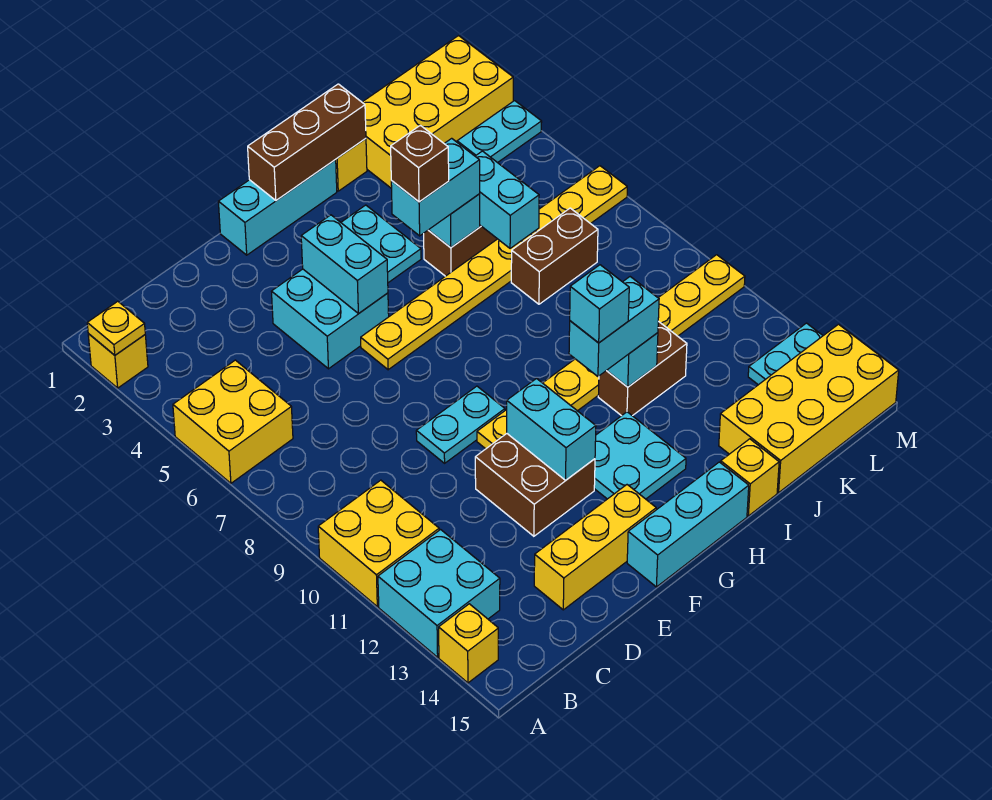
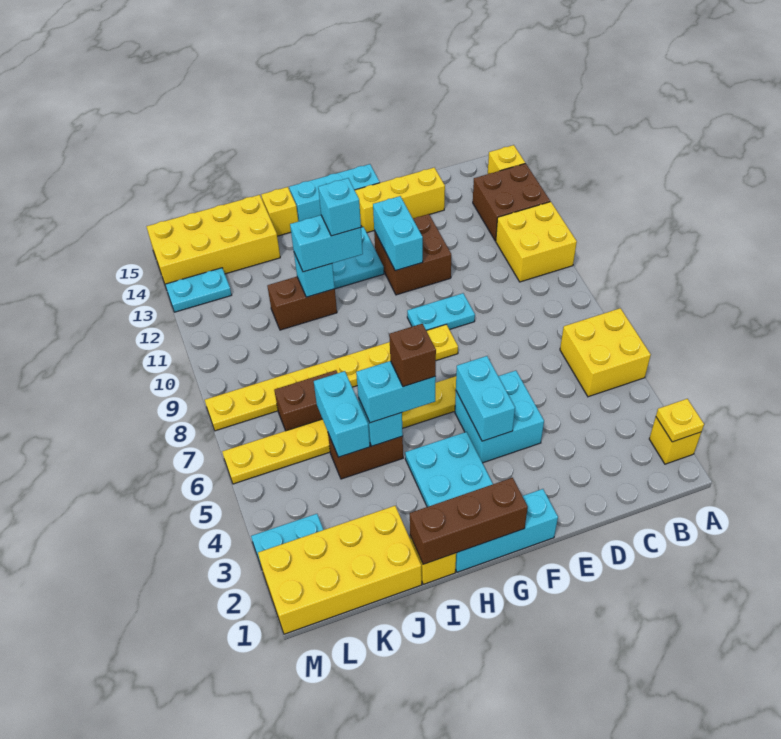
cyan brick A12:B13 level 1 -> brown brick A12:B13 level 1
yellow plate F10:M10 level 1 -> yellow plate F8:M8 level 1

